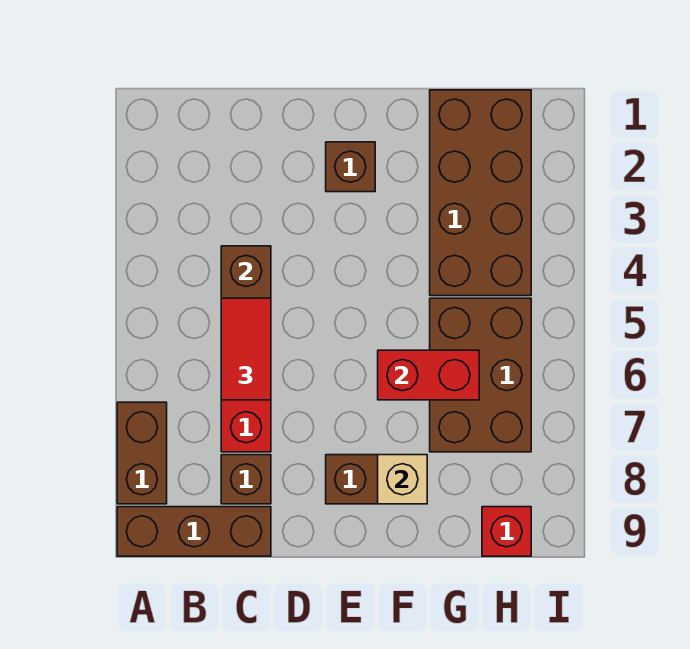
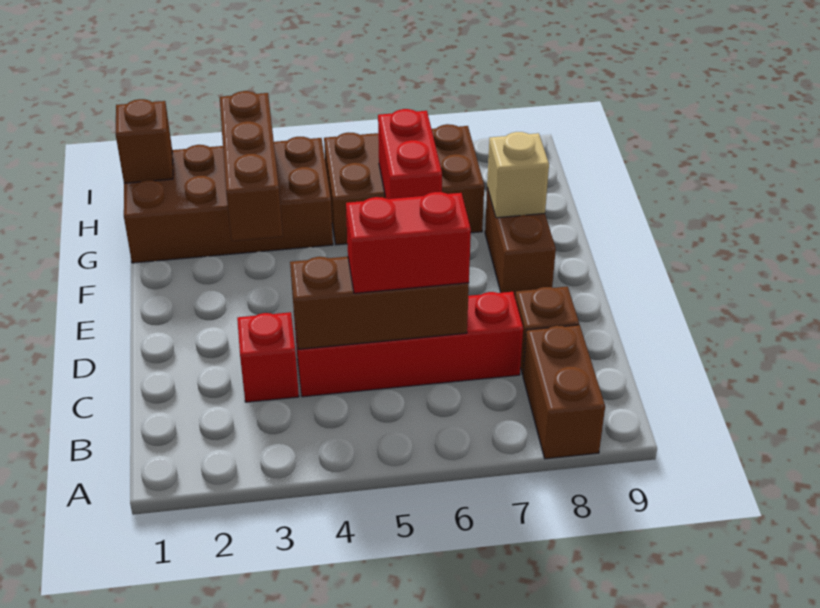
brown brick A7:A8 level 1 -> brown brick A8:B8 level 1
brown brick A9:C9 level 1 -> brown brick F3:H3 level 2
red tile C5:C6 level 3 -> red brick C5:C6 level 3
brown brick E2 level 1 -> brown brick H1 level 2
red brick H9 level 1 -> red brick C3 level 1

